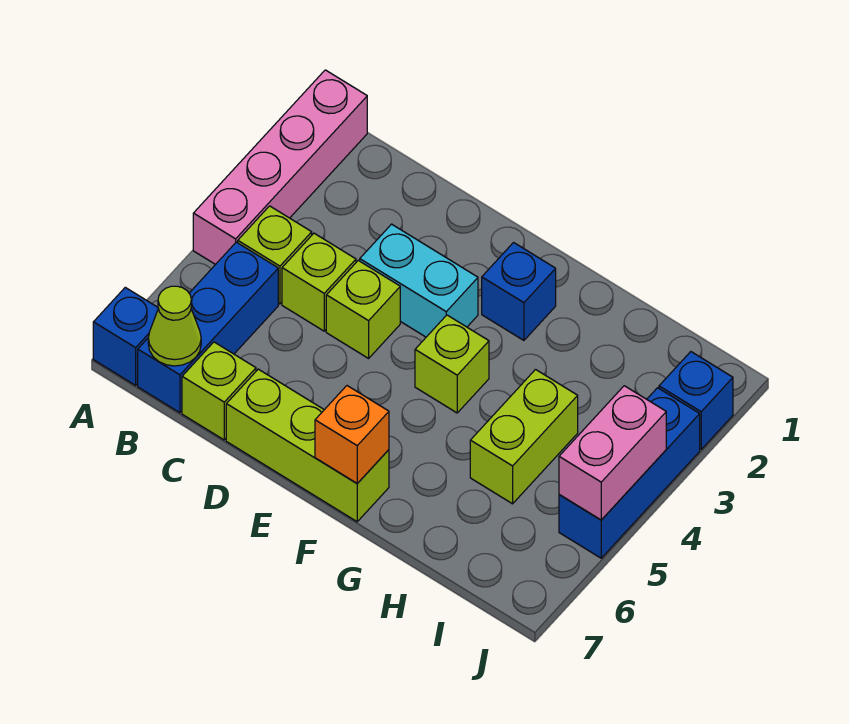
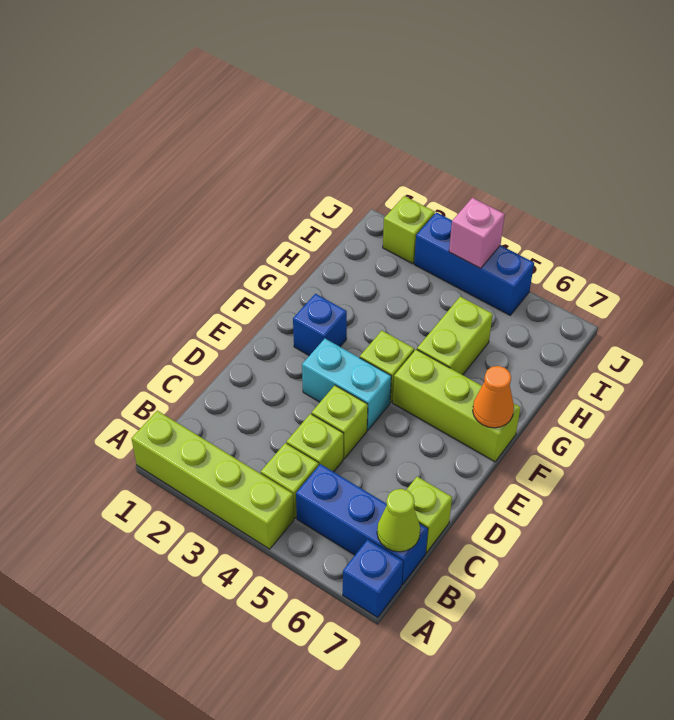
pink brick A1:A4 level 1 -> lime brick A1:A4 level 1
cyan brick D3:E3 level 1 -> cyan brick E3:E4 level 1
lime brick D7:F7 level 1 -> lime brick F5:F7 level 1
orange brick F7 level 2 -> orange cone F7 level 2
lime brick H4:H5 level 1 -> lime brick G5:H5 level 1
blue brick J2 level 1 -> lime brick J2 level 1
pink brick J4:J5 level 2 -> pink brick J4 level 2

